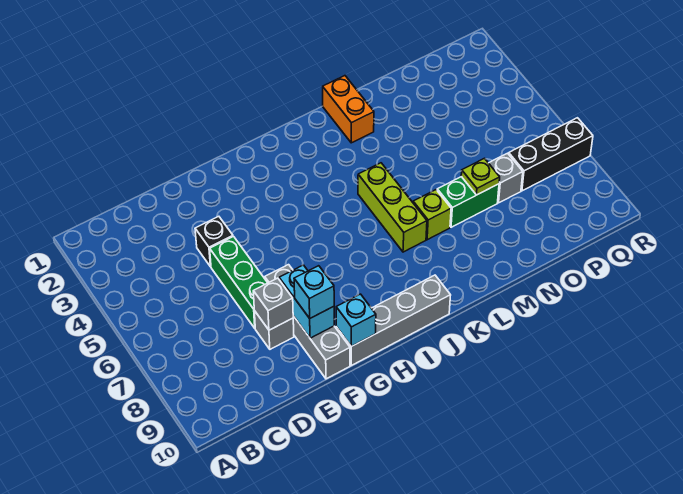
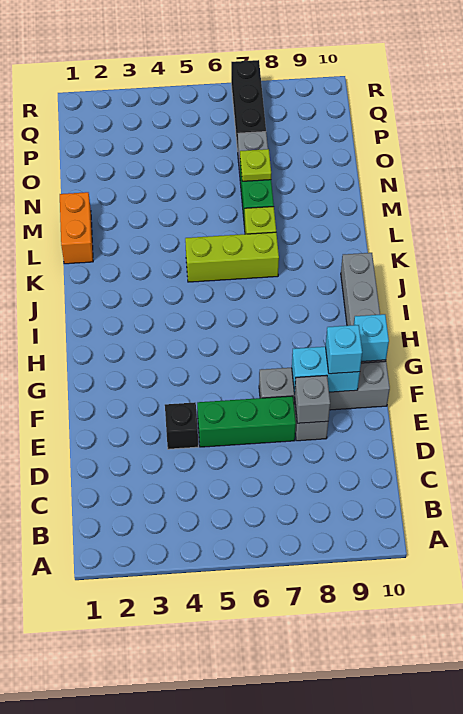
orange brick L1:L2 level 1 -> orange brick L1:M1 level 1

